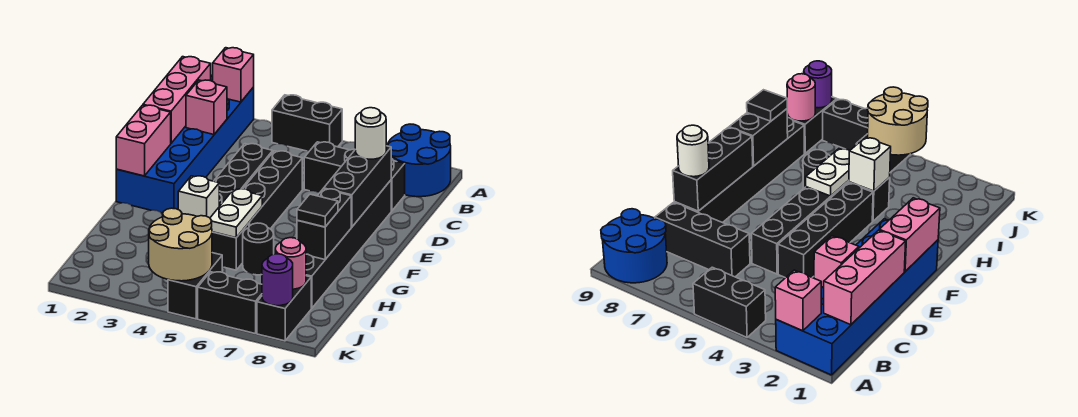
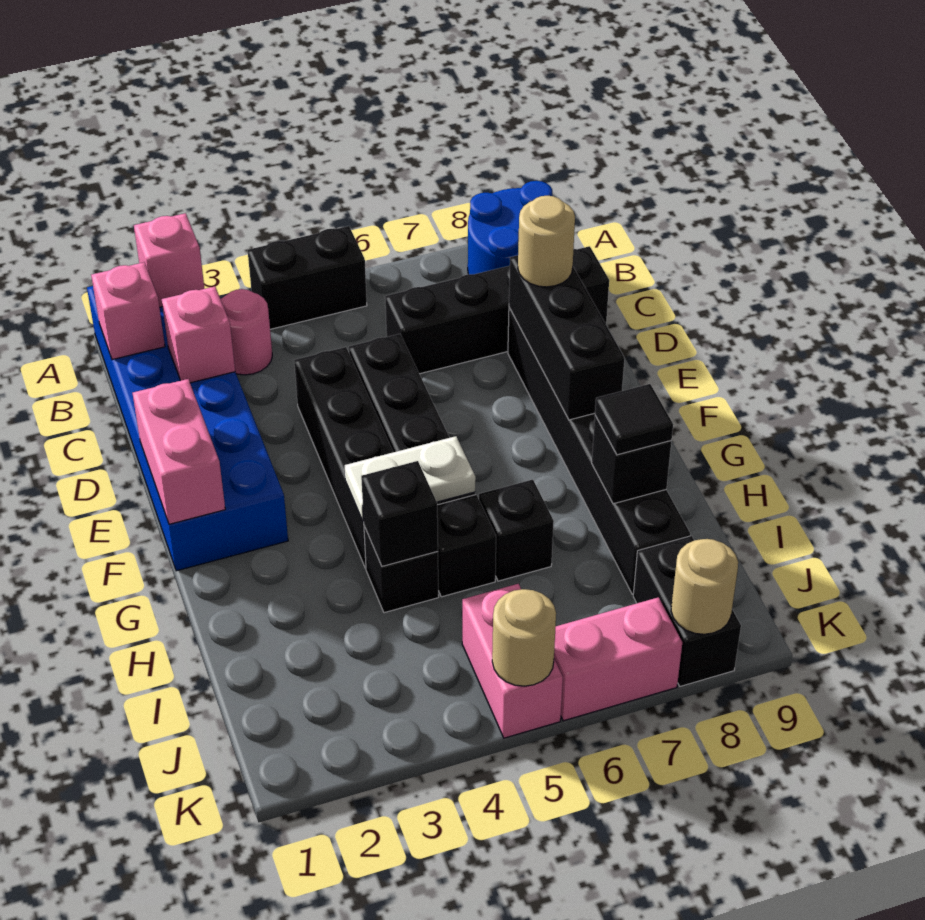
pink brick B1:D1 level 2 -> pink brick B1 level 2
black brick C6:C8 level 1 -> black brick C6:C9 level 1
white round brick D8 level 3 -> tan round brick D8 level 3
white plate G5:H5 level 2 -> white plate G4:G5 level 2
black brick G8:H8 level 2 -> black brick H8 level 2
white brick H4 level 2 -> black brick H4 level 2
black round brick H6 level 1 -> black brick H6 level 1
tan round brick J4:K5 level 2 -> tan round brick K5 level 2
black brick J5:K5 level 1 -> pink brick J5:K5 level 1
pink round brick J8 level 2 -> pink round brick B3 level 1
black brick K6:K7 level 1 -> pink brick K6:K7 level 1
purple round brick K8 level 2 -> tan round brick K8 level 2

